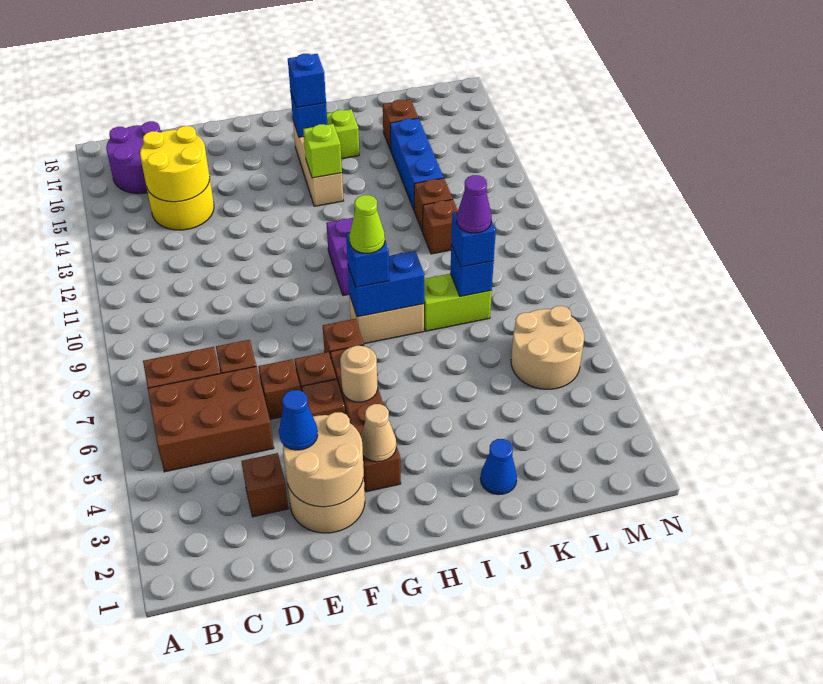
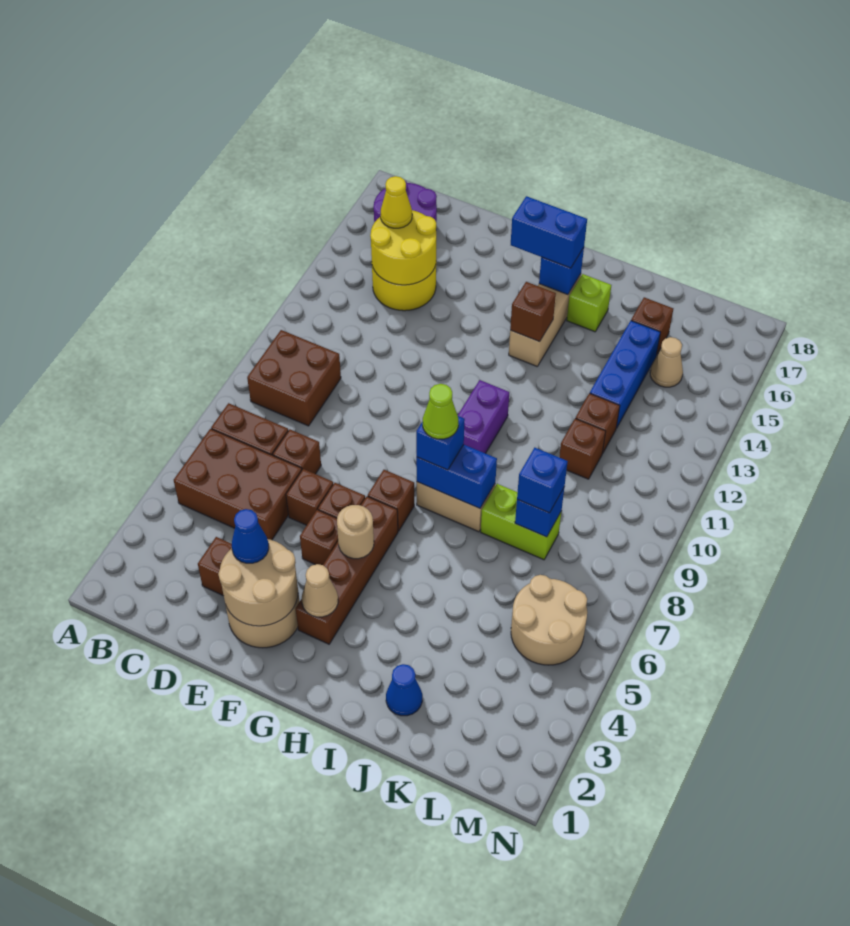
none -> brown brick B9:C10 level 1
none -> yellow cone C15 level 3
lime brick H14 level 2 -> brown brick H14 level 2
blue brick H16 level 3 -> blue brick G16:H16 level 3
purple cone K8 level 4 -> none
none -> tan cone L15 level 1

